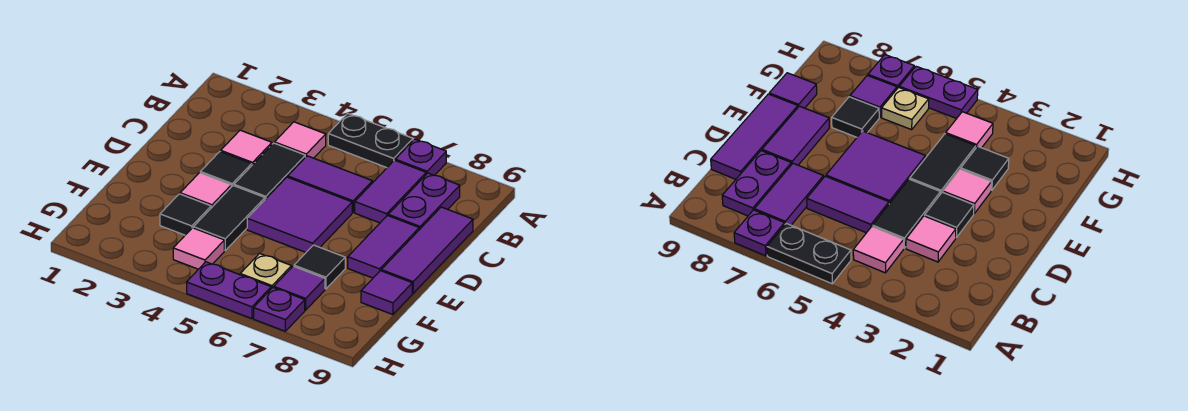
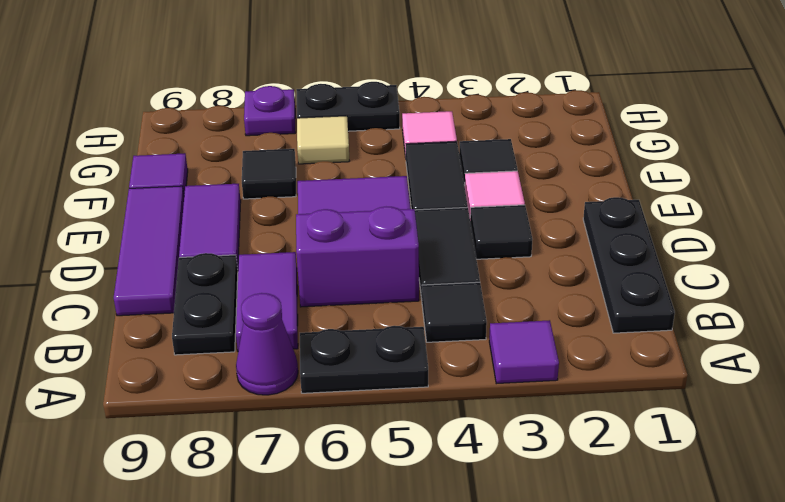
purple plate A7 level 1 -> purple cone A7 level 1
none -> black plate B1:D1 level 1
pink tile B4 level 1 -> black tile B4 level 1
purple plate B8:C8 level 1 -> black plate B8:C8 level 1
pink tile C3 level 1 -> none
purple tile C5:C6 level 1 -> purple brick C5:C6 level 1
tan plate G6 level 1 -> tan tile G6 level 1
purple tile G7 level 1 -> purple tile A3 level 1
purple plate H5:H6 level 1 -> black plate H5:H6 level 1

